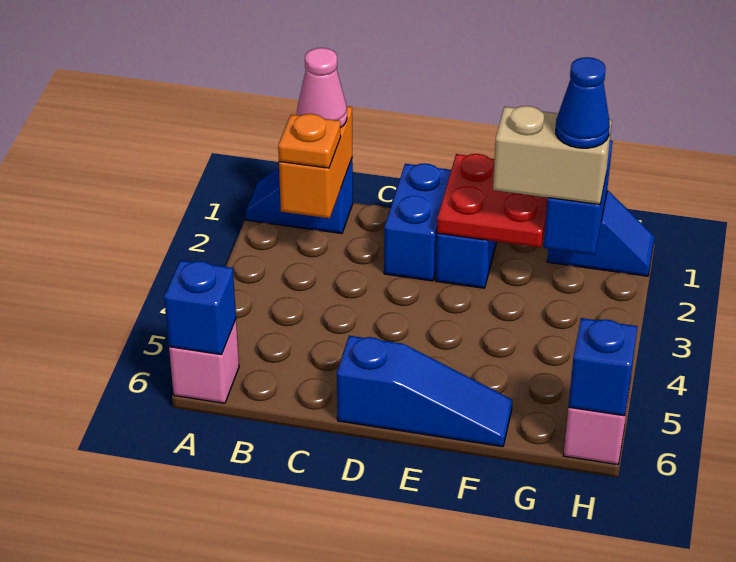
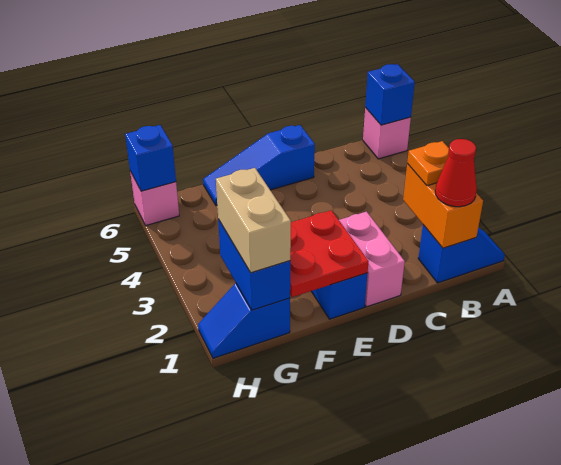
pink cone B1 level 3 -> red cone B1 level 3
blue brick D1:D2 level 1 -> pink brick D1:D2 level 1
tan brick F2:G2 level 3 -> tan brick G1:G2 level 3
blue cone G2 level 4 -> none

